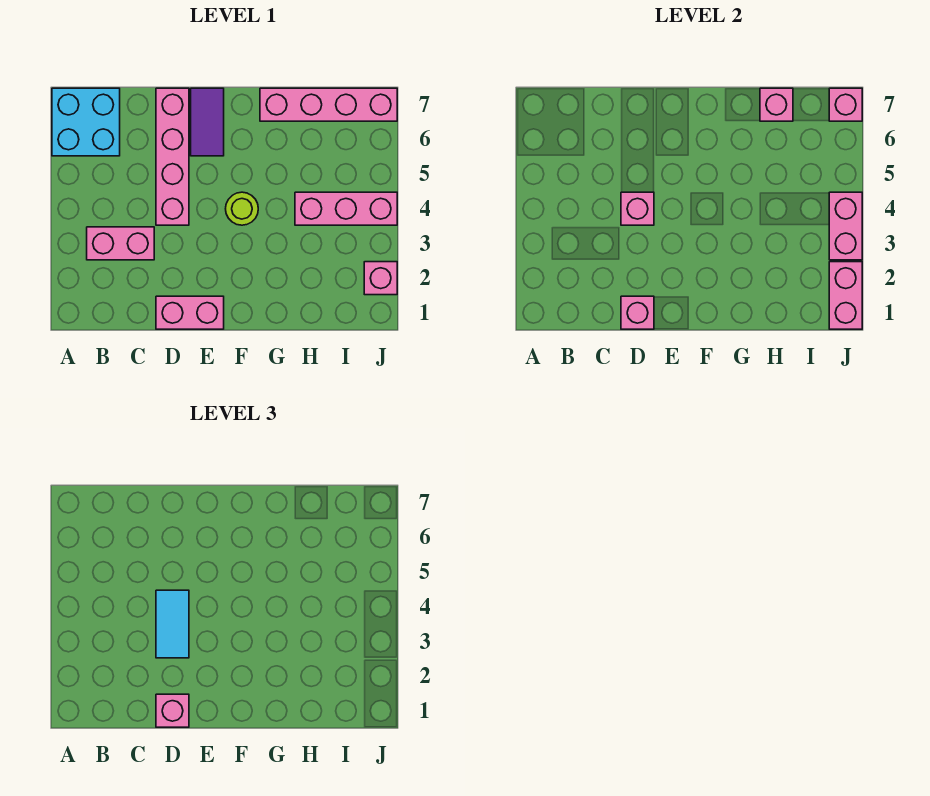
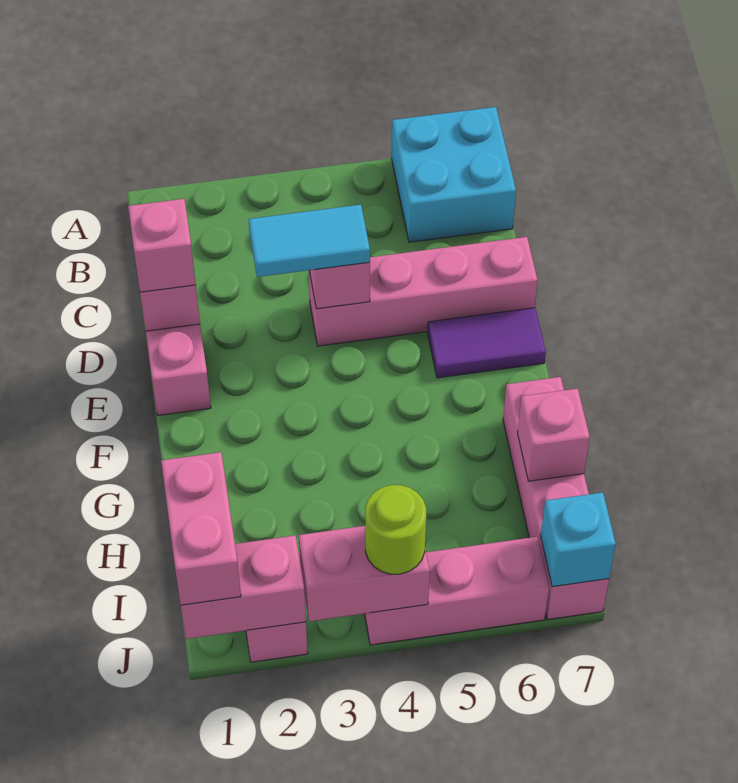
pink brick B3:C3 level 1 -> pink brick I1:J1 level 3
lime round brick F4 level 1 -> lime round brick J4 level 3
pink brick H4:J4 level 1 -> pink brick J4:J6 level 1
pink brick J7 level 2 -> cyan brick J7 level 2

